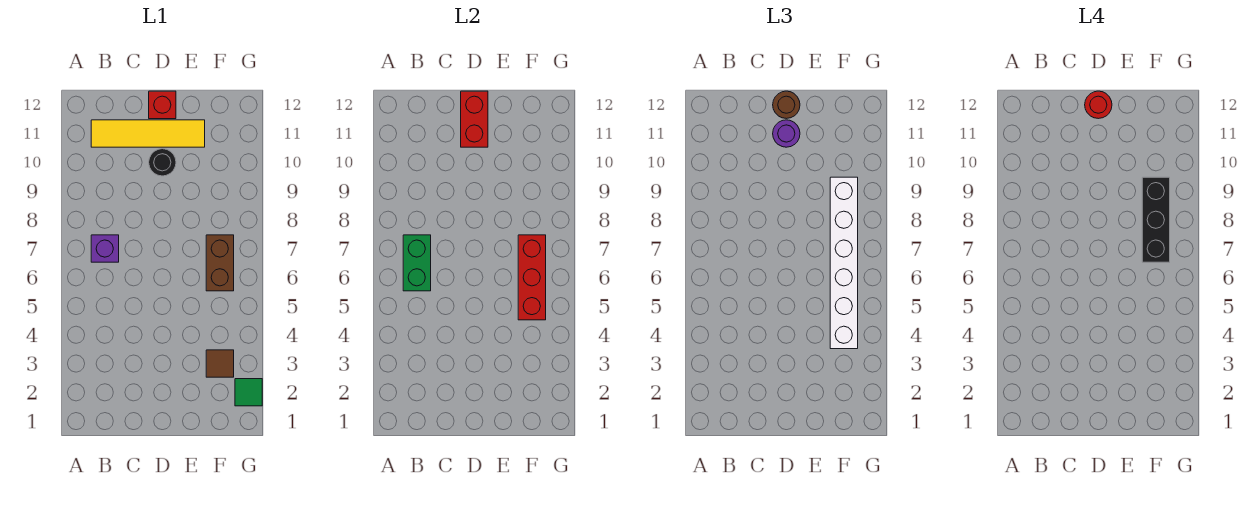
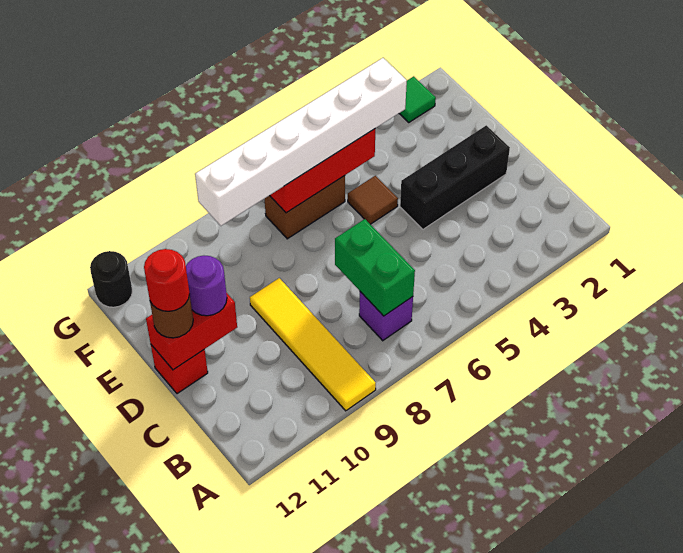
green brick B6:B7 level 2 -> green brick B7:C7 level 2
yellow tile B11:E11 level 1 -> yellow tile A9:D9 level 1
black round brick D10 level 1 -> black round brick G12 level 1
brown tile F3 level 1 -> brown tile E5 level 1
black brick F7:F9 level 4 -> black brick D2:D4 level 1

